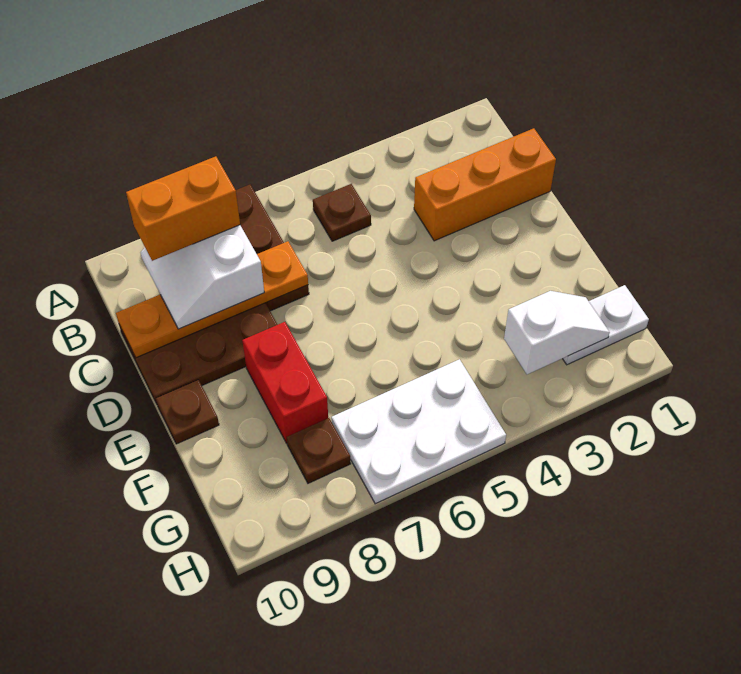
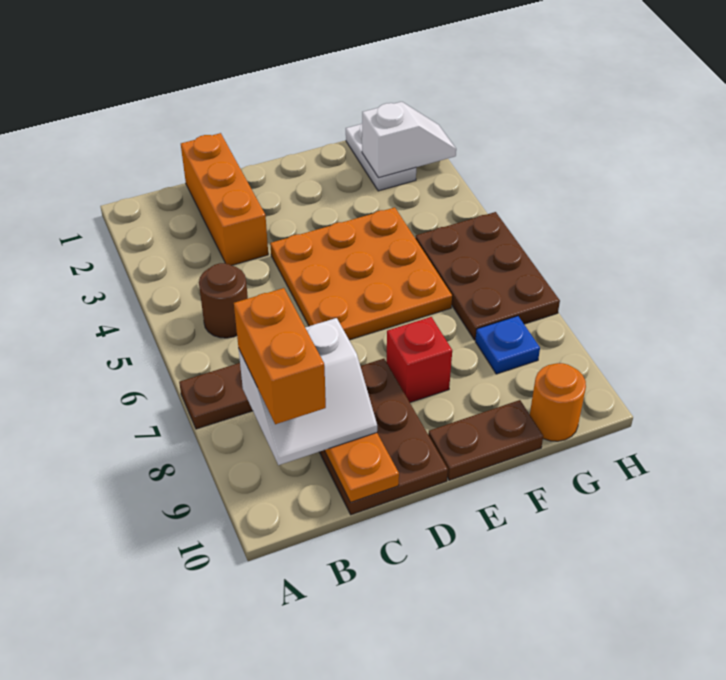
brown plate B5 level 1 -> brown round brick B5 level 1
none -> orange plate D4:F6 level 1
red brick E8:F8 level 1 -> red brick E8 level 1
brown plate E10 level 1 -> brown plate E10:F10 level 1
white slope G2:G3 level 2 top 3 -> white slope G2:H2 level 2 top G
white plate G5:H7 level 1 -> brown plate G5:H7 level 1
brown plate G8 level 1 -> blue plate G8 level 1
none -> orange round brick G10 level 1

